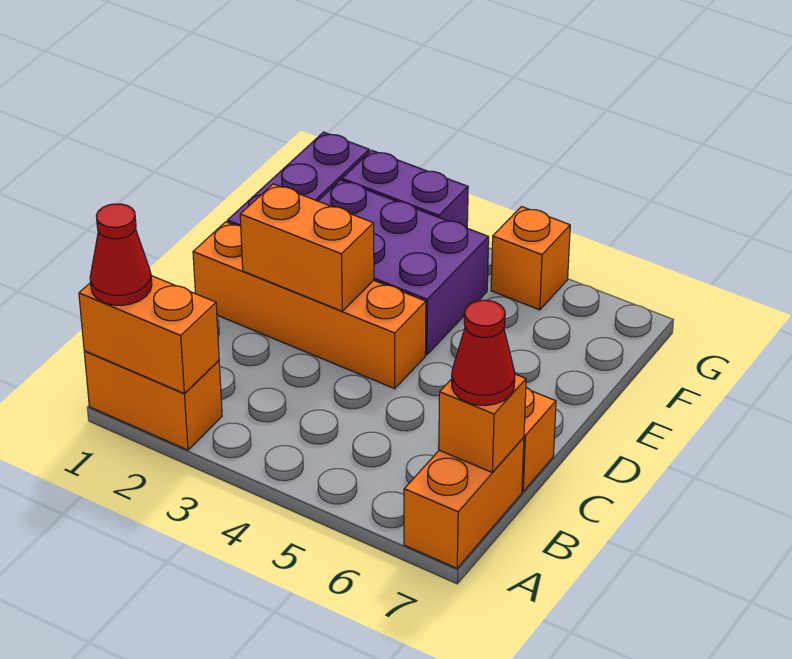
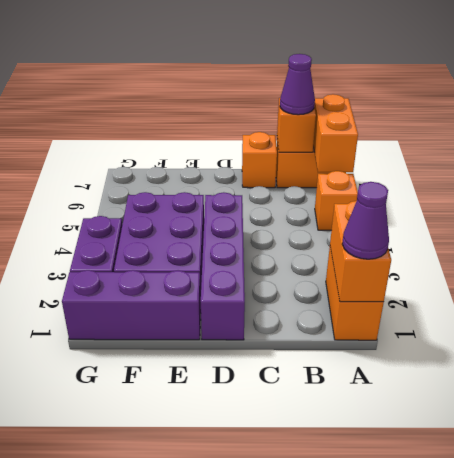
red cone A1 level 3 -> purple cone A1 level 3
red cone B7 level 3 -> purple cone B7 level 3
orange brick D1:D4 level 1 -> purple brick D1:D4 level 1
orange brick D2:D3 level 2 -> orange brick A6:A7 level 2
orange brick G5 level 1 -> orange brick A5 level 1

